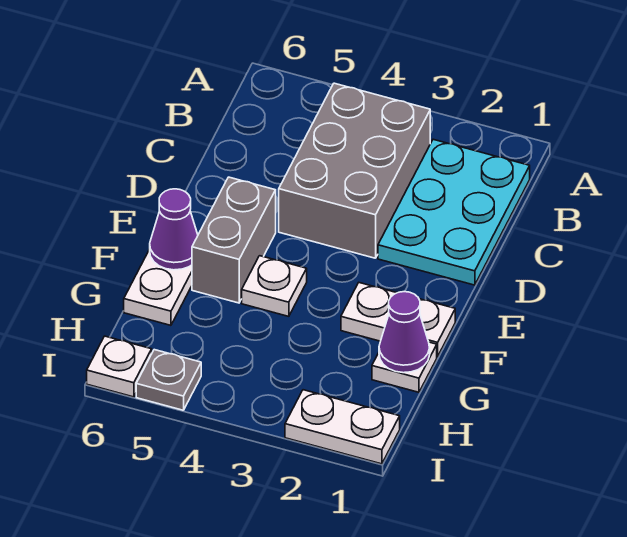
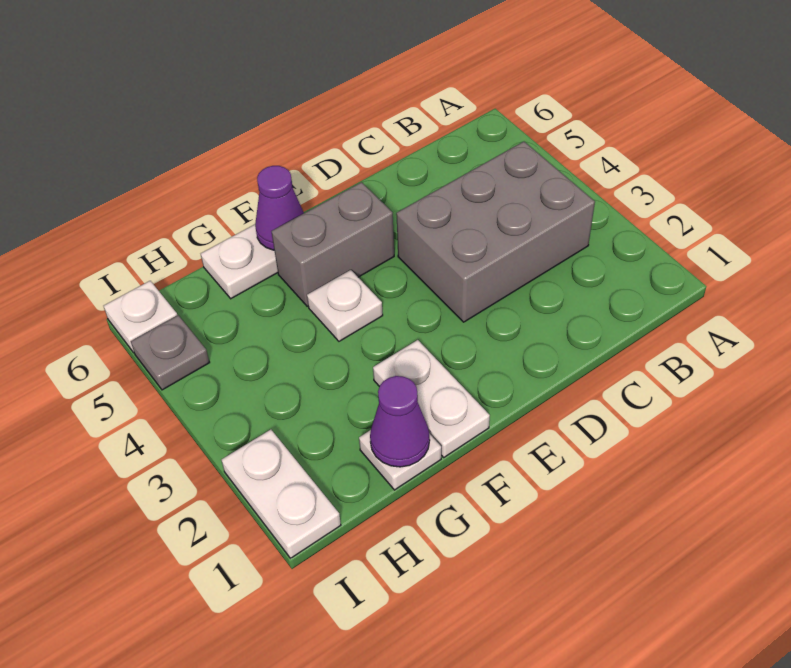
cyan plate B1:D2 level 1 -> none

